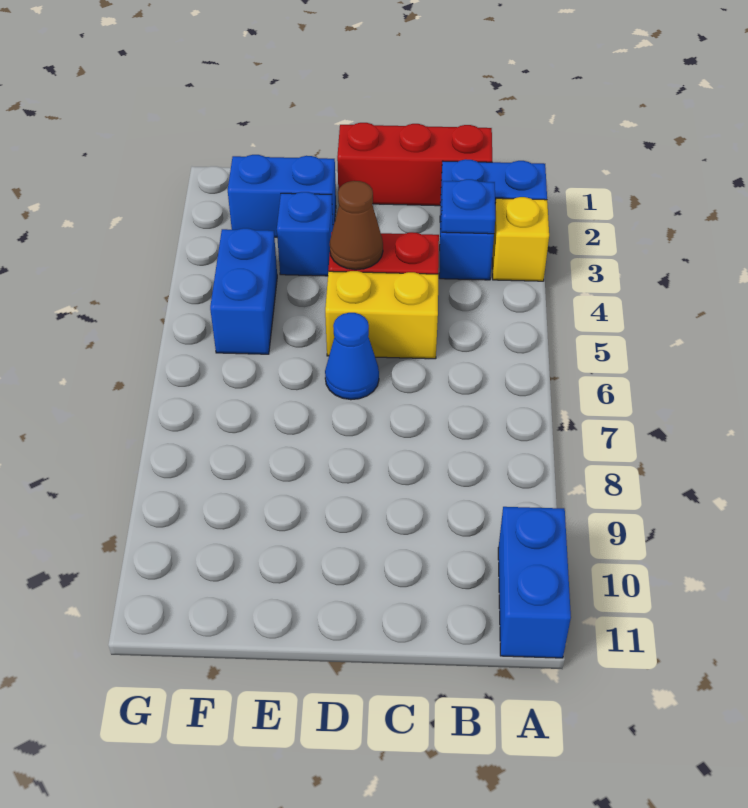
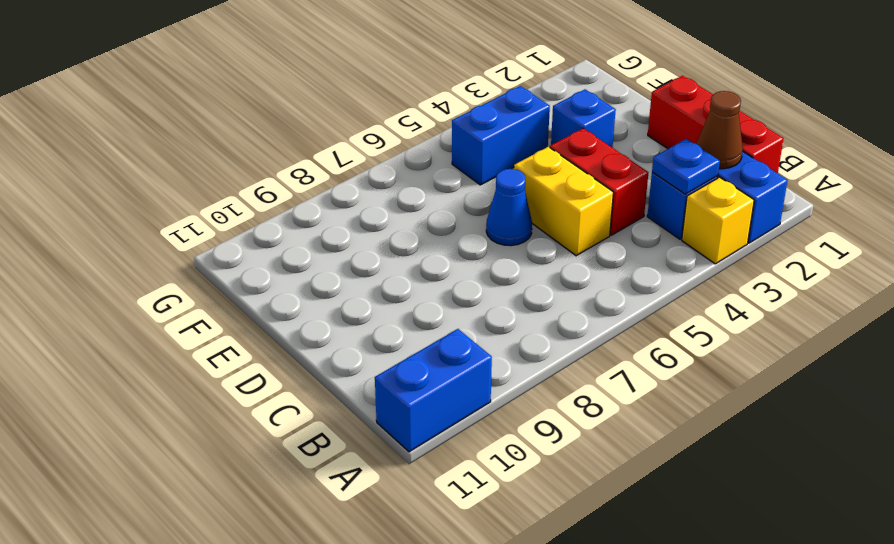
brown cone D4 level 2 -> brown cone B2 level 2
blue brick E2:F2 level 1 -> none

